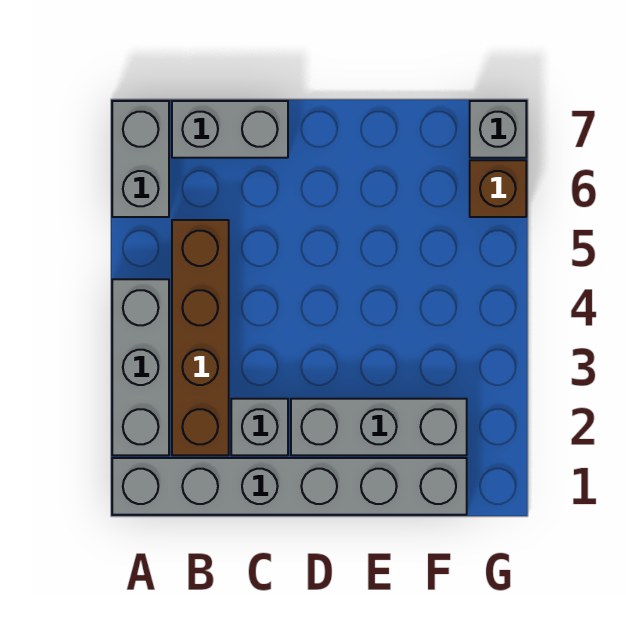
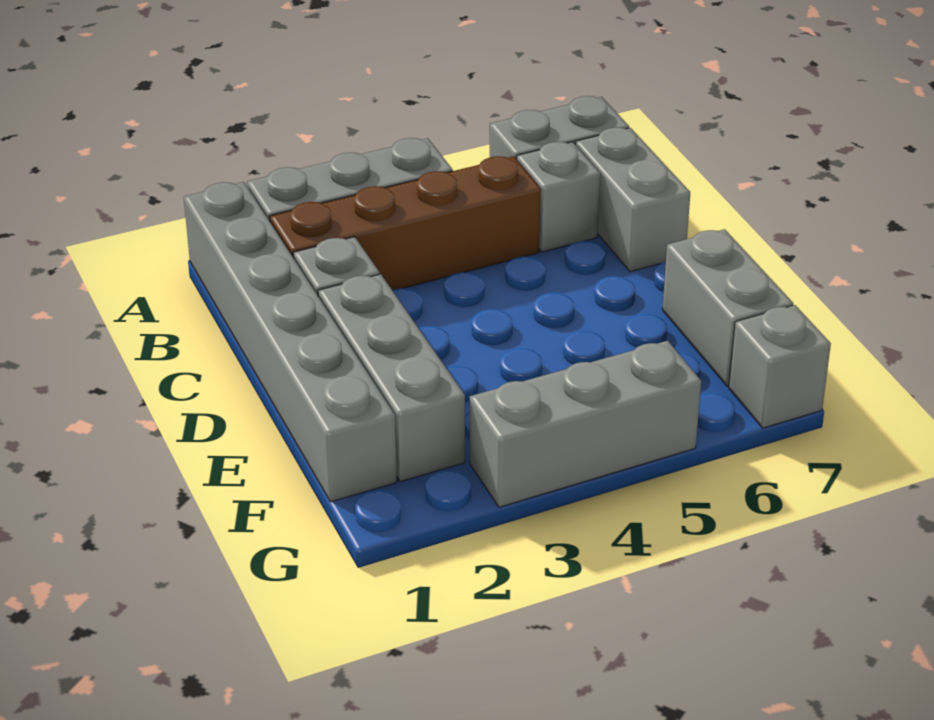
none -> grey brick B6 level 1
none -> grey brick E7:F7 level 1
none -> grey brick G3:G5 level 1
brown brick G6 level 1 -> none

